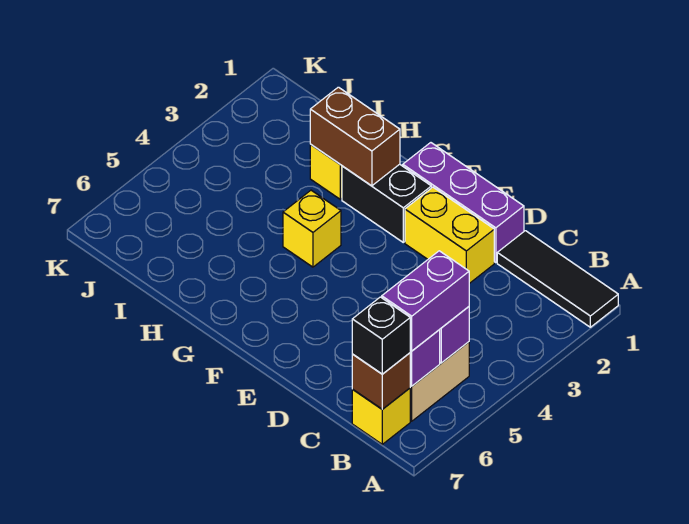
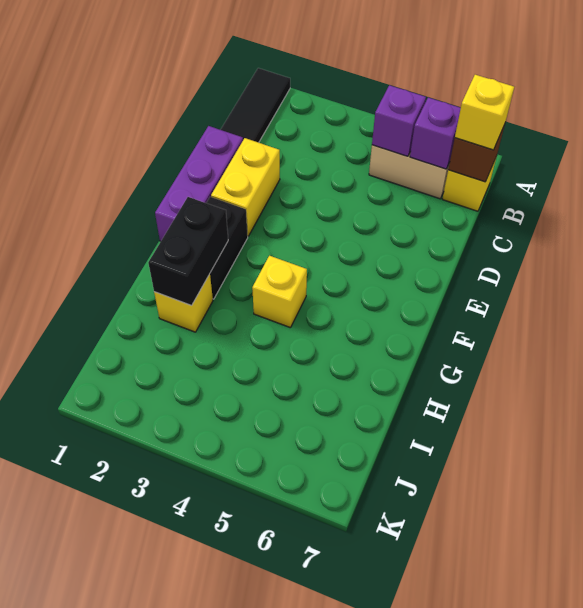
purple brick B5:B6 level 3 -> none
black brick B7 level 3 -> yellow brick B7 level 3
brown brick G2:H2 level 2 -> black brick G2:H2 level 2

